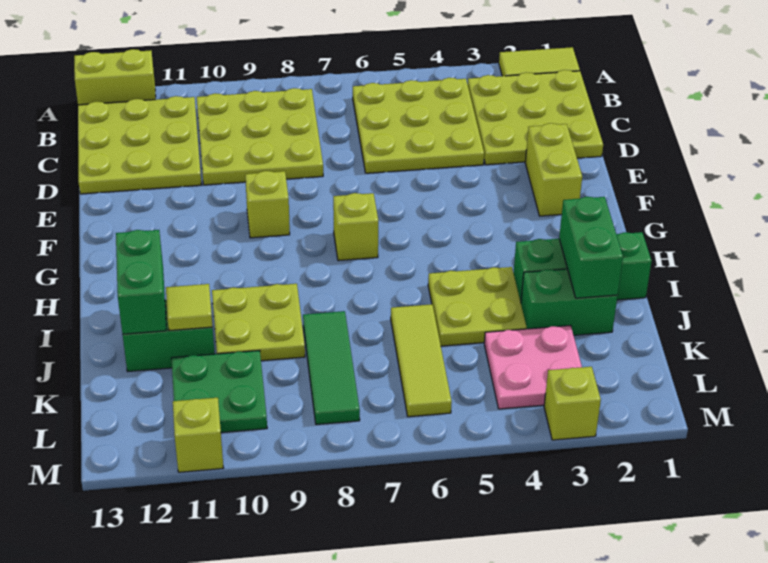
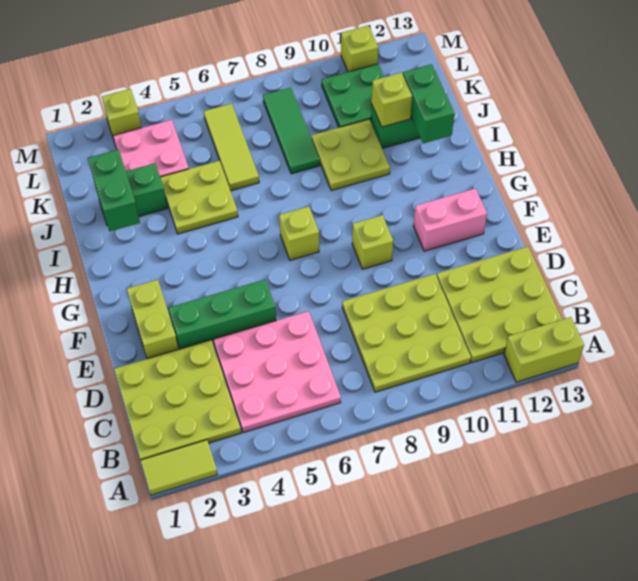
lime plate B4:D6 level 1 -> pink plate B4:D6 level 1
none -> pink brick F11:F12 level 1
green brick I1:I3 level 1 -> green brick E3:E5 level 1
lime tile J11 level 2 -> lime brick J11 level 2

